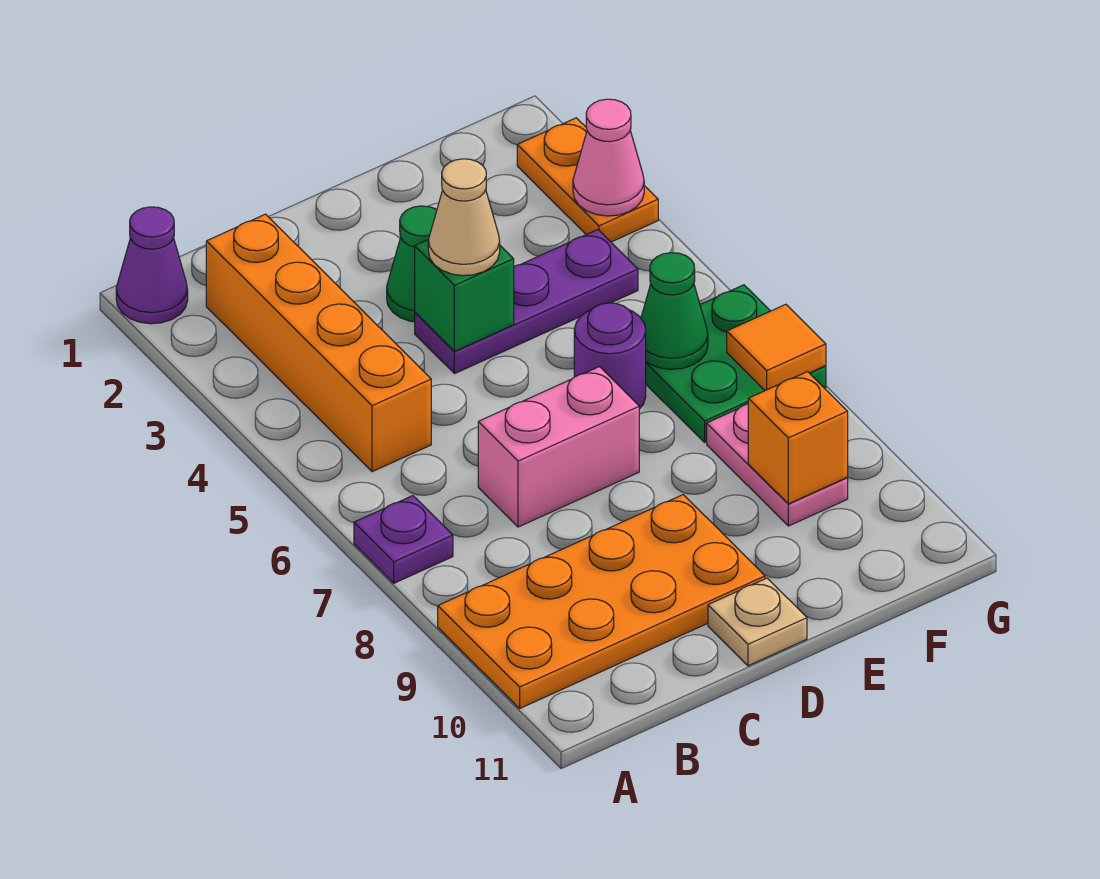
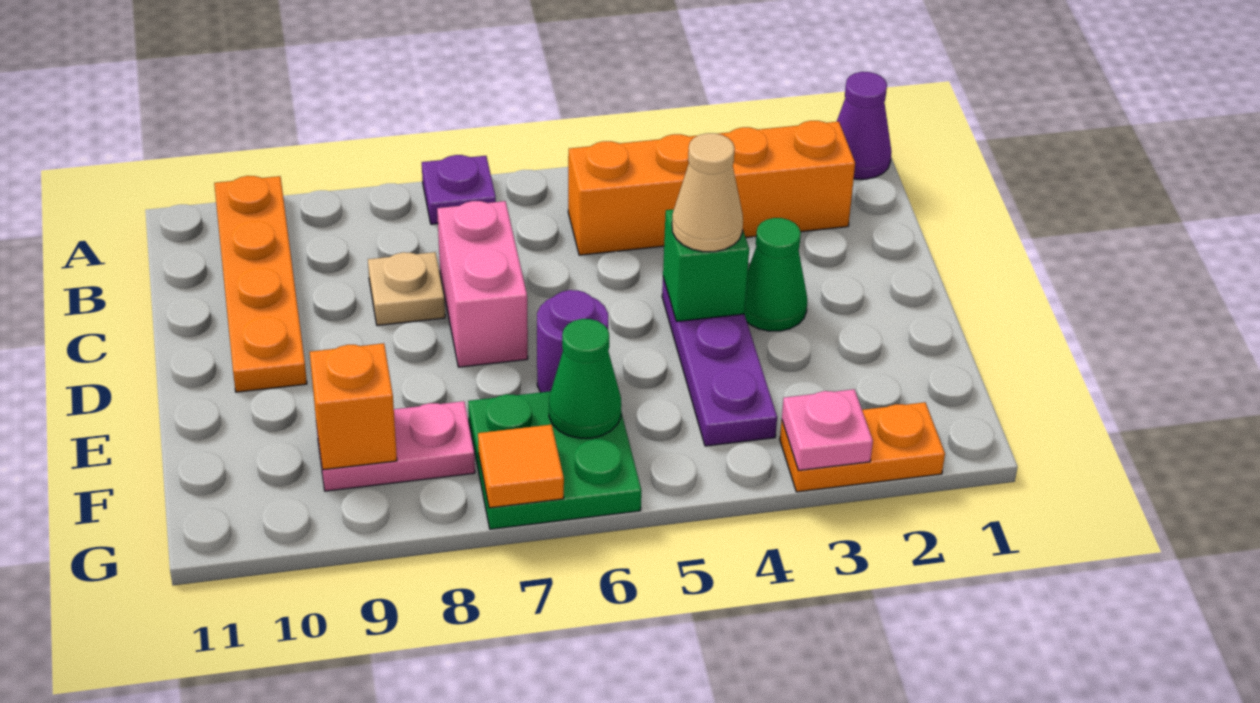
orange plate A9:D10 level 1 -> orange plate A10:D10 level 1
tan plate D11 level 1 -> tan plate C8 level 1
pink cone G3 level 2 -> pink plate G3 level 2

